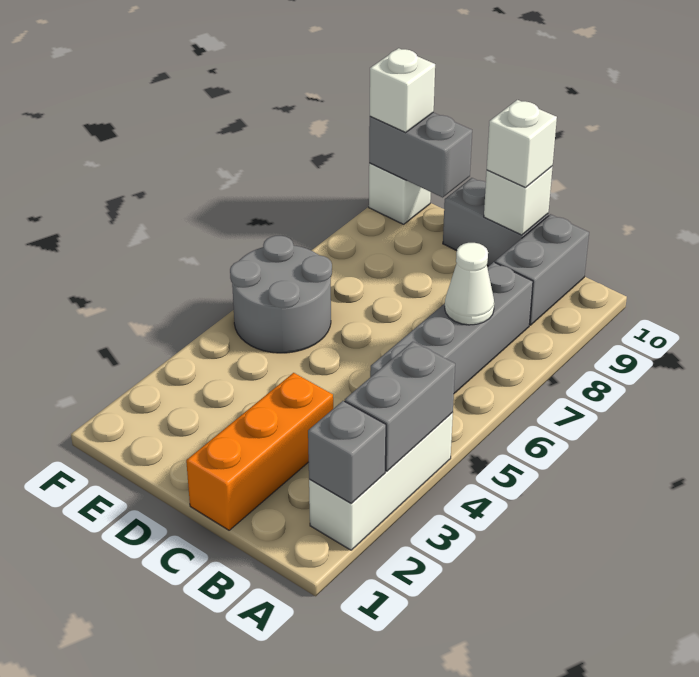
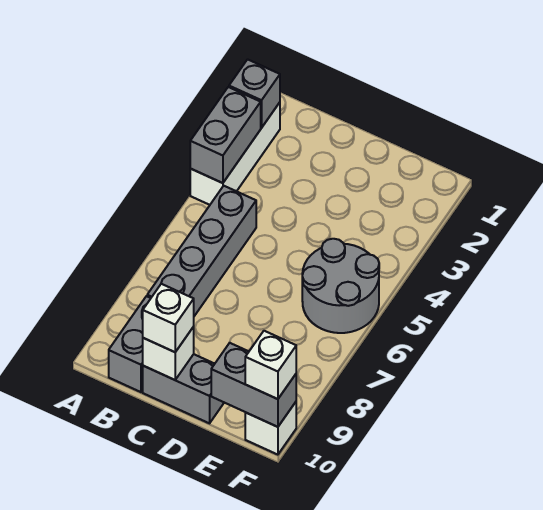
white cone B7 level 2 -> none
orange brick C1:C3 level 1 -> none

